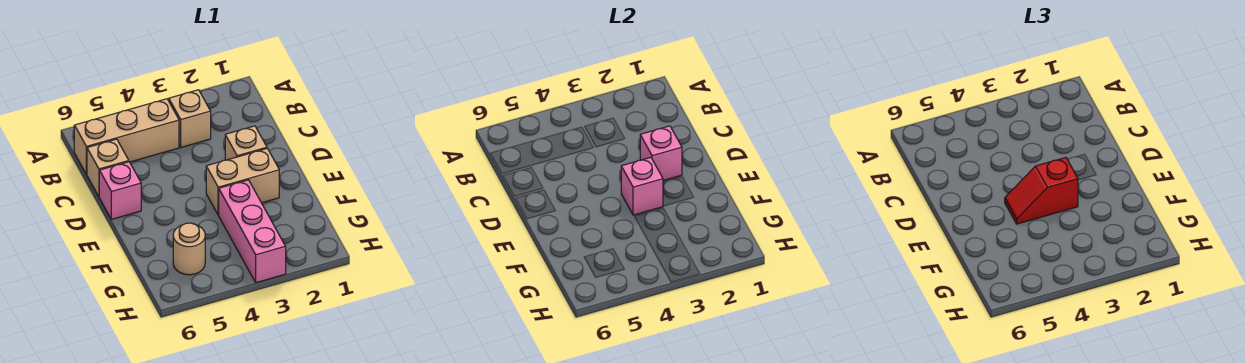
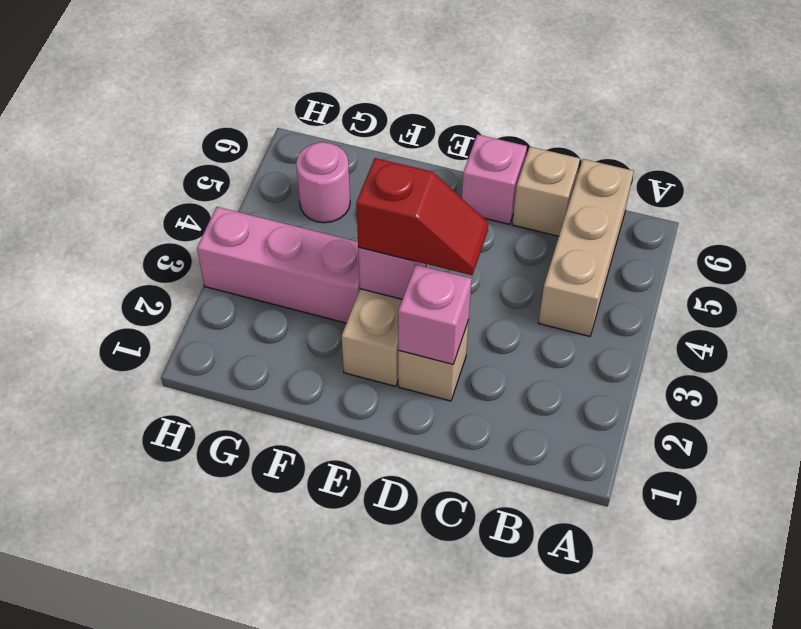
tan brick B3 level 1 -> none
red slope E3:E4 level 3 top 3 -> red slope D3:E3 level 3 top E
tan round brick G5 level 1 -> pink round brick G5 level 1

